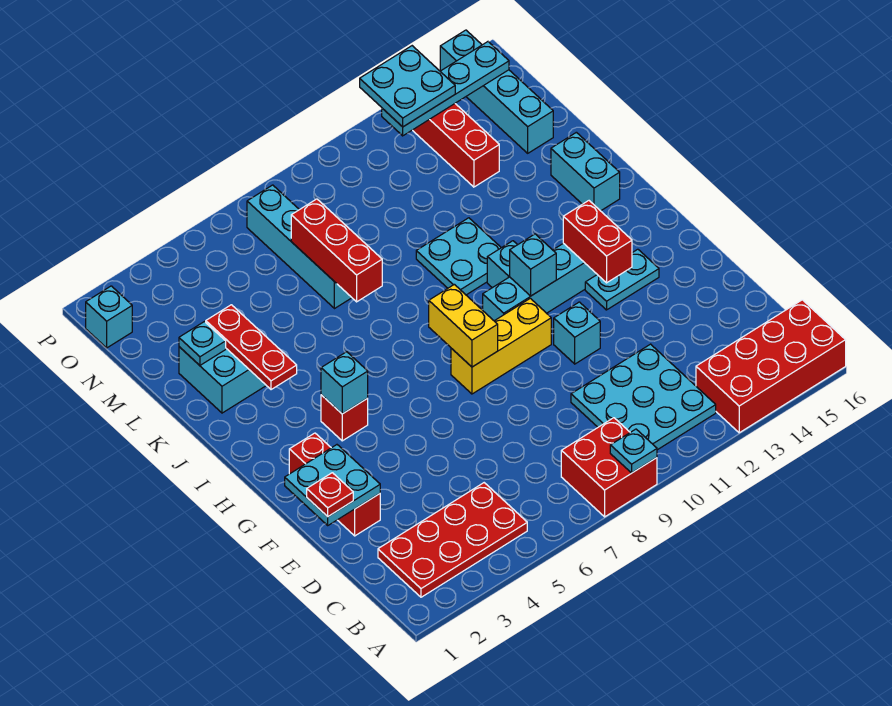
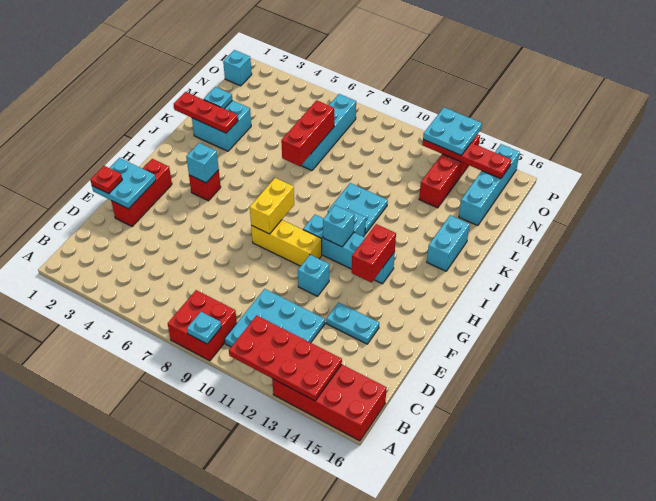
red plate B2:C5 level 1 -> red plate A11:B14 level 2
cyan plate G13:G14 level 1 -> cyan plate E13:E14 level 1
red plate J3:L3 level 2 -> red plate K1:K3 level 2
cyan plate O12:O15 level 2 -> red plate O12:O15 level 2

